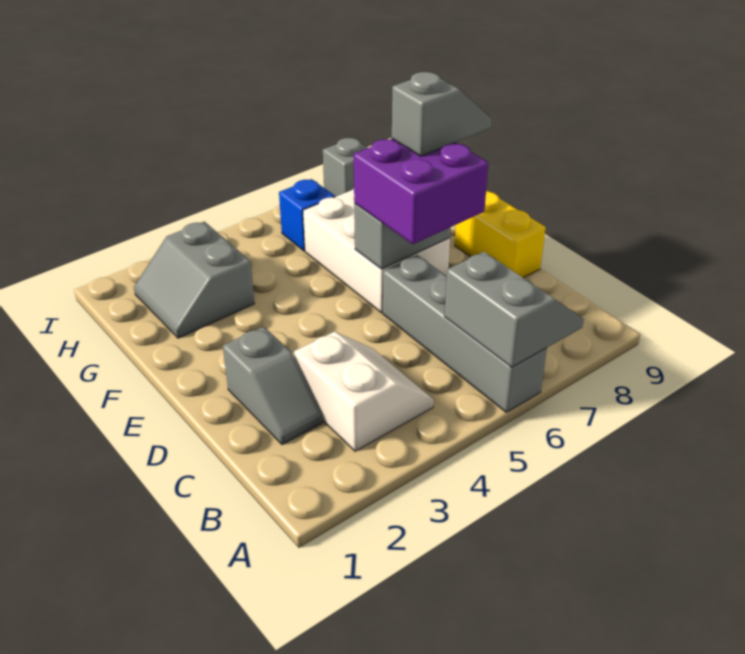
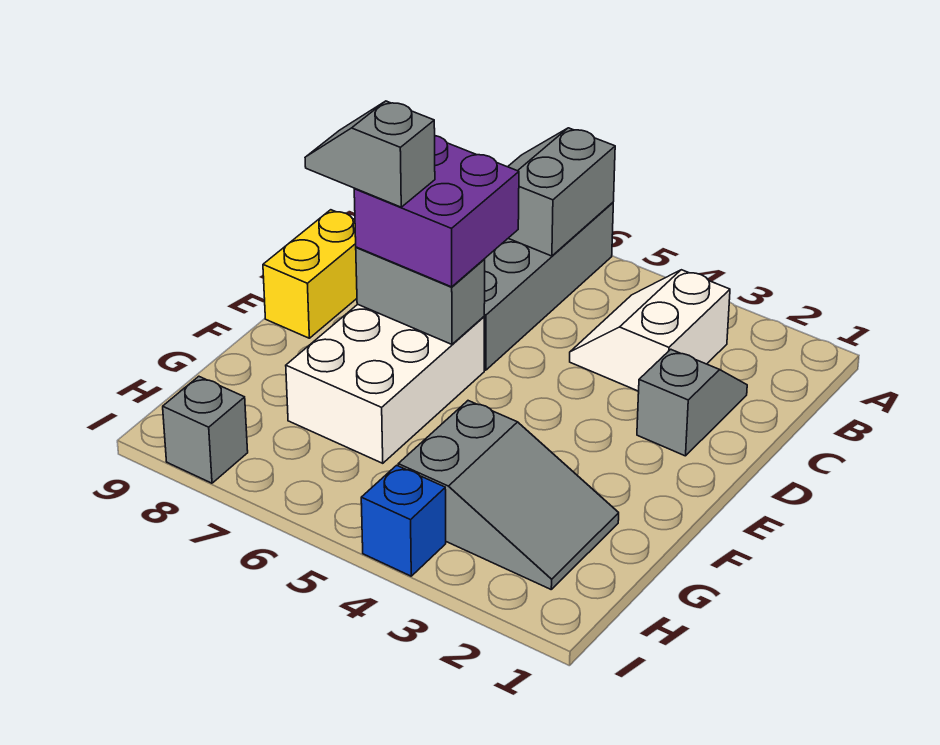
grey slope G2:H3 level 1 top 3 -> grey slope G2:H4 level 1 top 4
blue brick H6 level 1 -> blue brick I4 level 1

